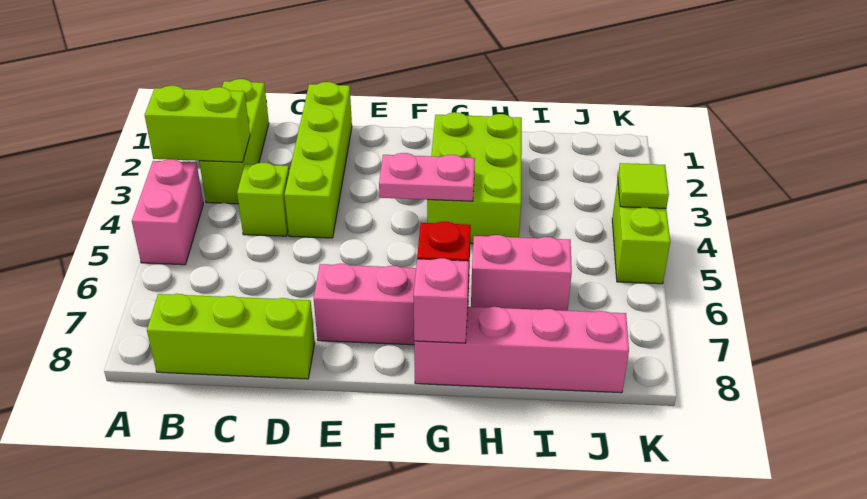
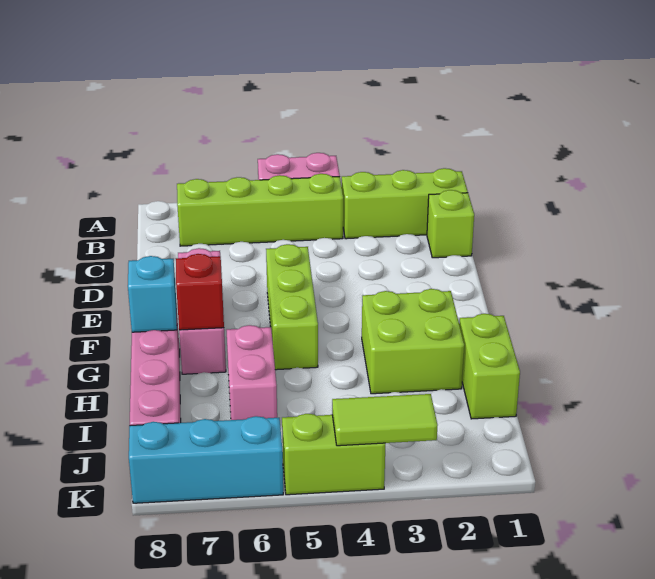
lime brick A3:B3 level 2 -> lime brick H1:I1 level 1
lime brick B8:D8 level 1 -> lime brick E5:G5 level 1
lime brick C4 level 1 -> lime brick C1 level 1
lime brick D1:D4 level 1 -> lime brick B4:B7 level 1
pink plate F4:G4 level 2 -> none
lime brick G2:H4 level 1 -> lime brick G2:H3 level 1
pink brick G8 level 2 -> cyan brick G8 level 2
lime tile K4 level 2 -> lime tile K3:K4 level 2
none -> cyan brick K6:K8 level 1

